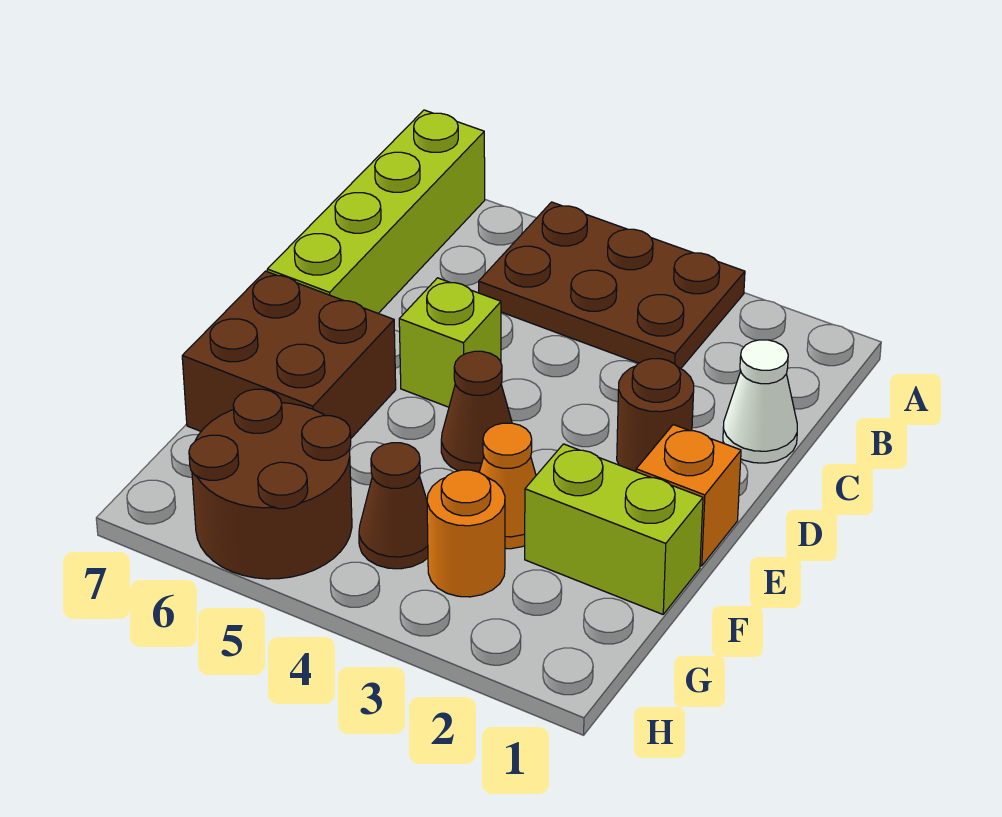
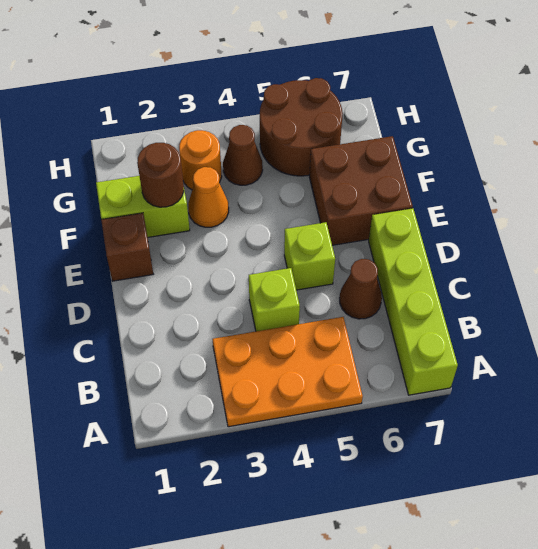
brown plate A3:B5 level 1 -> orange plate A3:B5 level 1
white cone C1 level 1 -> none
none -> lime brick C4 level 1
brown round brick D2 level 1 -> brown round brick F2 level 2
orange brick E1 level 1 -> brown brick E1 level 1
brown cone E4 level 1 -> brown cone C6 level 1

